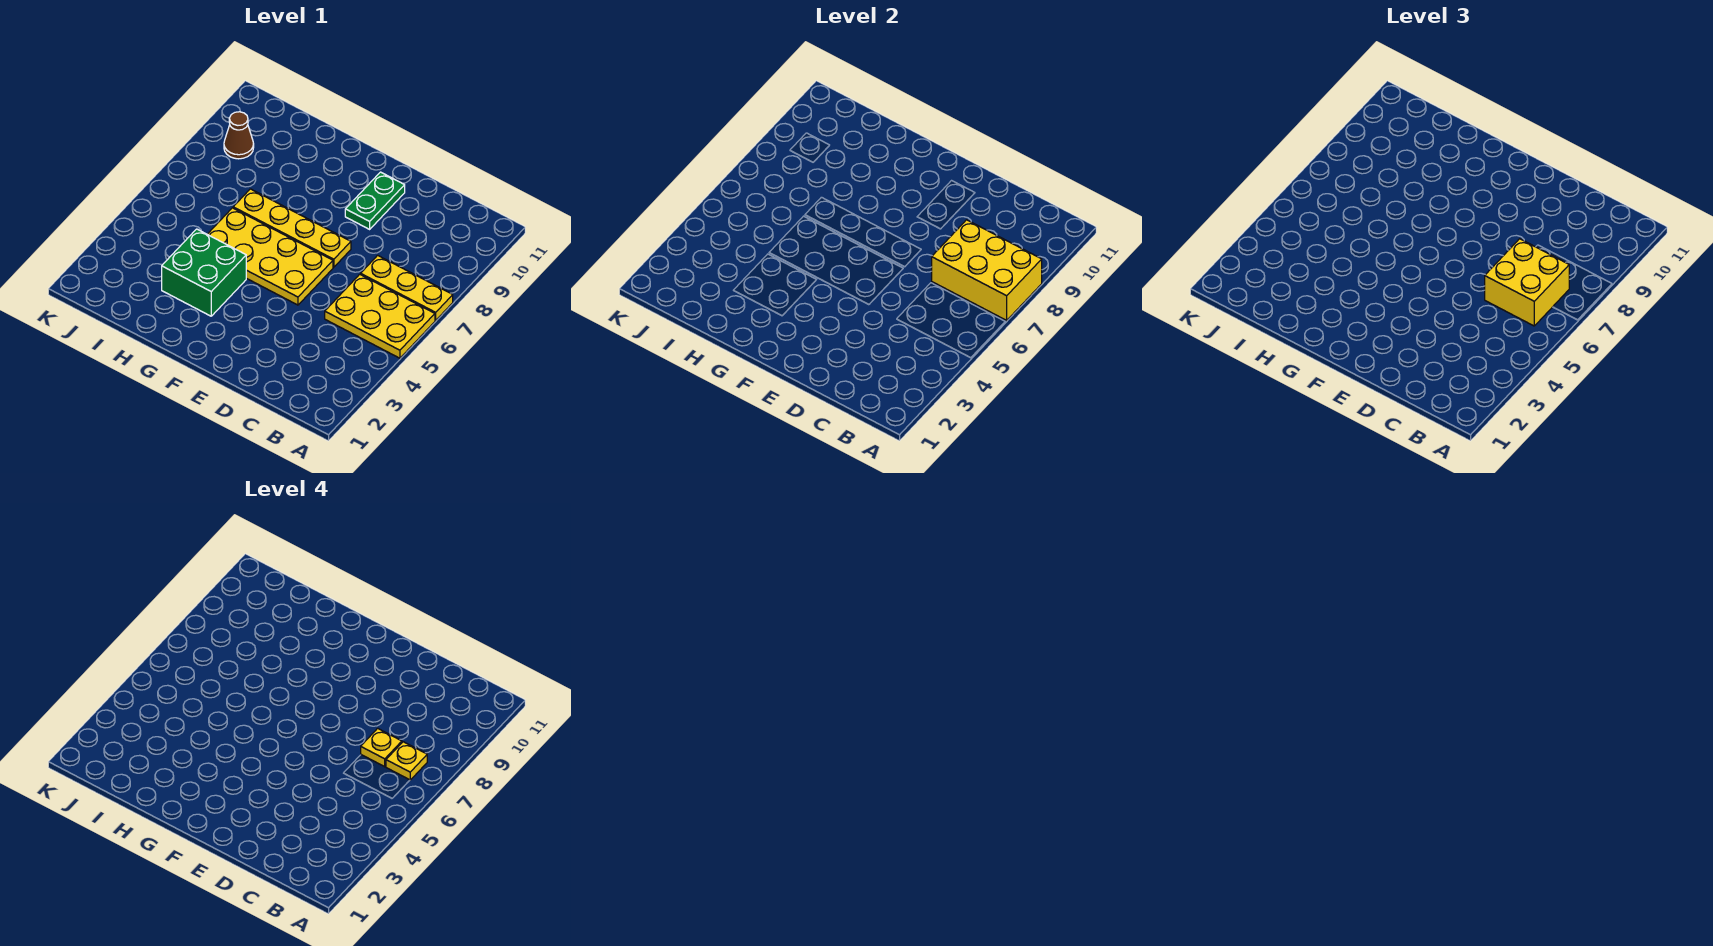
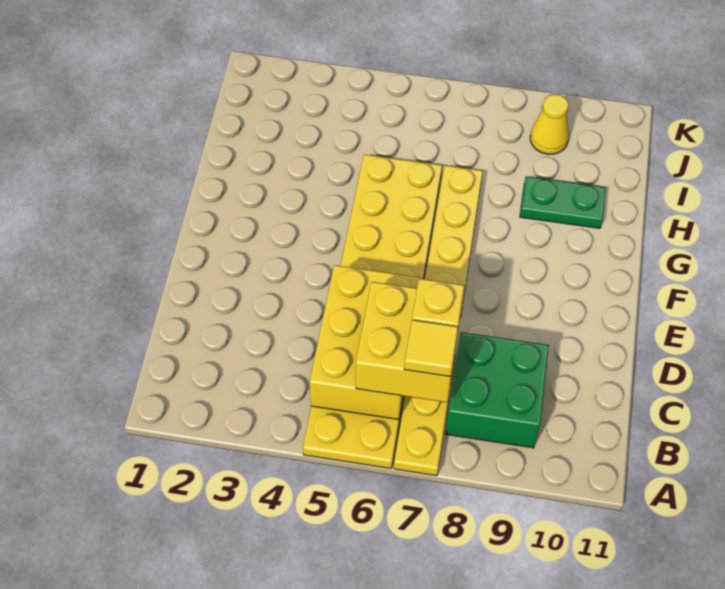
yellow brick A7:C8 level 2 -> yellow brick B5:D6 level 2
yellow plate B7 level 4 -> yellow tile B7 level 4
green plate E9:E10 level 1 -> green plate H9:H10 level 1
green brick G3:H4 level 1 -> green brick B8:C9 level 1
brown cone J9 level 1 -> yellow cone J9 level 1

